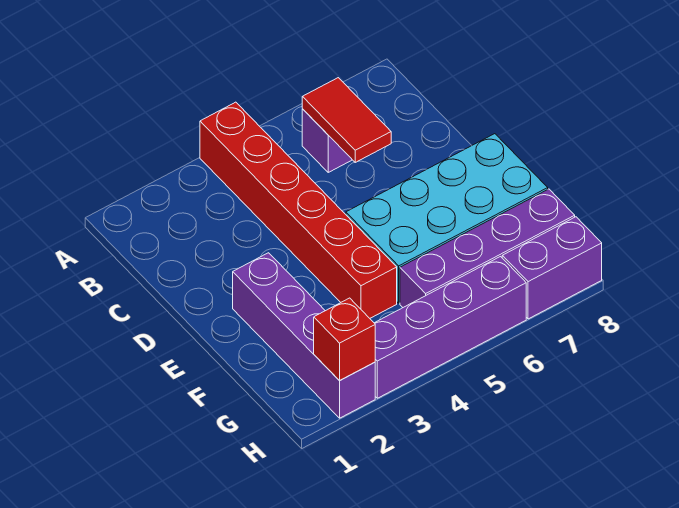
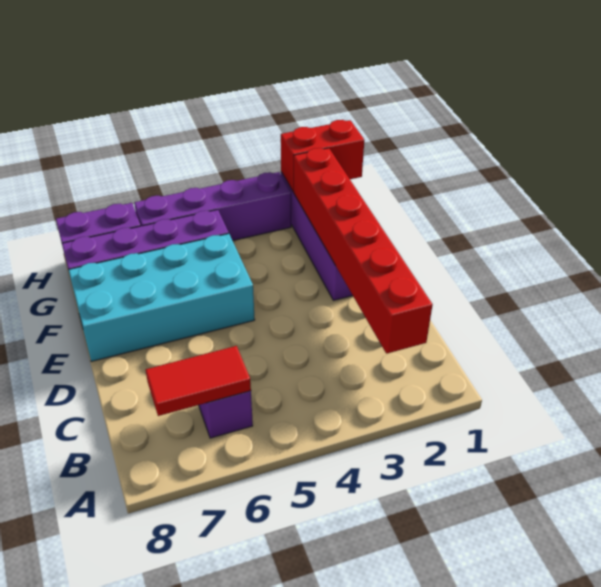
red brick A4:F4 level 1 -> red brick B2:G2 level 2
red tile B6:C6 level 2 -> red tile B6:B7 level 2
red brick H2 level 2 -> red brick H1:H2 level 2

